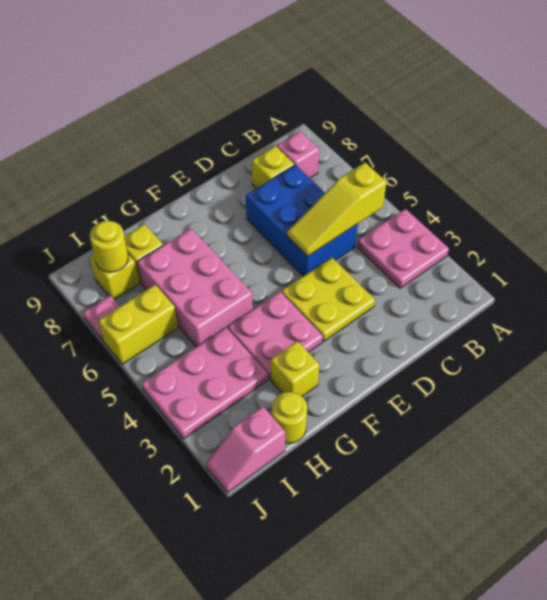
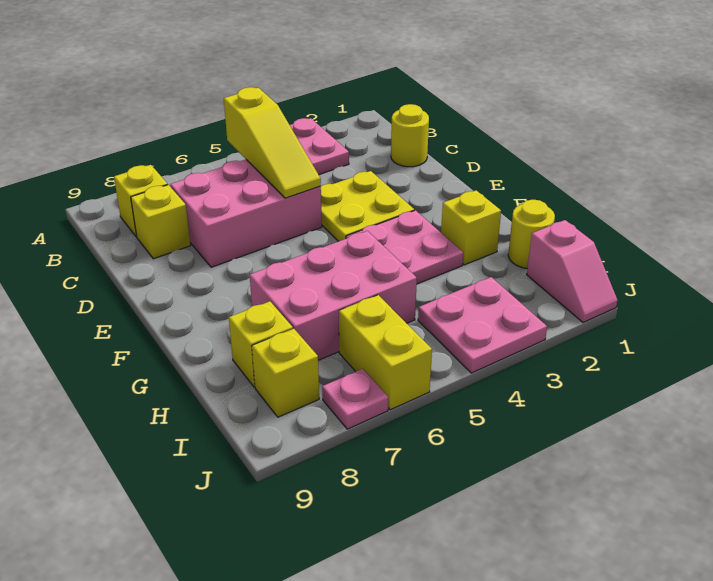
pink brick B8 level 1 -> yellow brick B8 level 1
blue brick C5:D7 level 1 -> pink brick C5:D7 level 1
pink plate H3:J4 level 1 -> pink plate I3:J4 level 1
yellow round brick I8 level 2 -> yellow round brick C1 level 1

